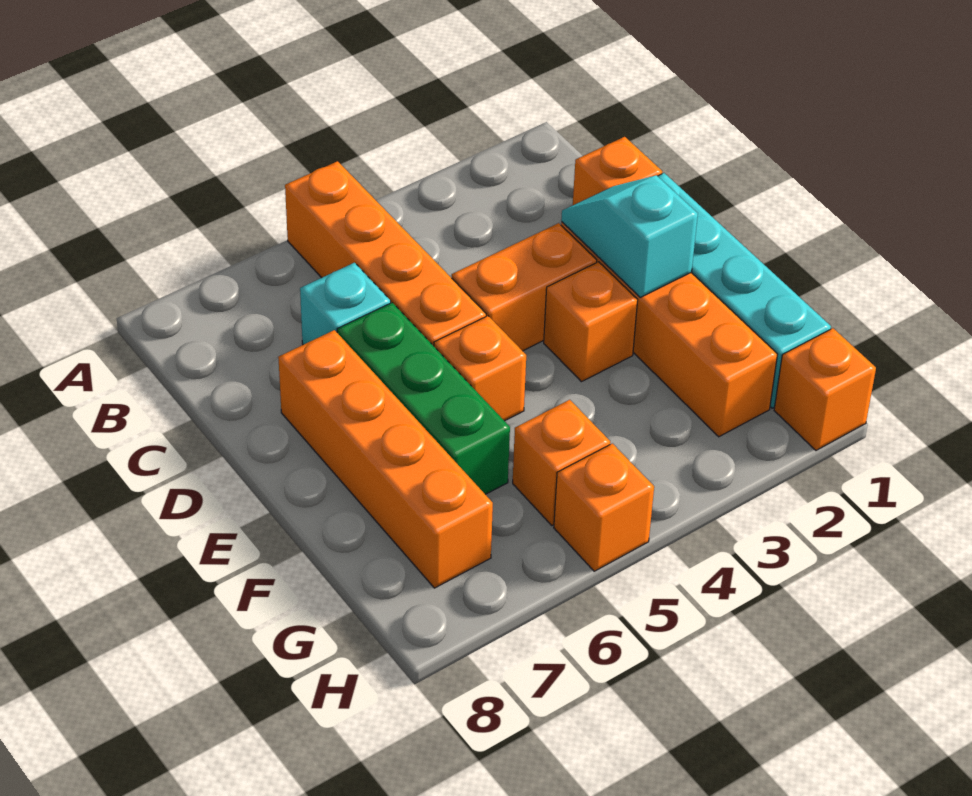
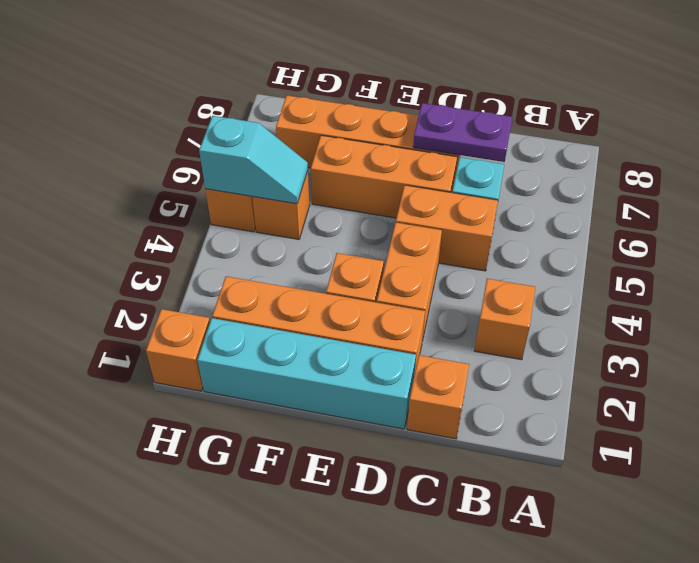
orange brick A5:D5 level 1 -> orange brick C5:D5 level 1
none -> purple plate C7:D7 level 2
cyan slope D2:E2 level 2 top E -> cyan slope G5:H5 level 2 top H
green brick D6:F6 level 1 -> orange brick D6:F6 level 1
orange brick E5 level 1 -> orange brick B3 level 1

